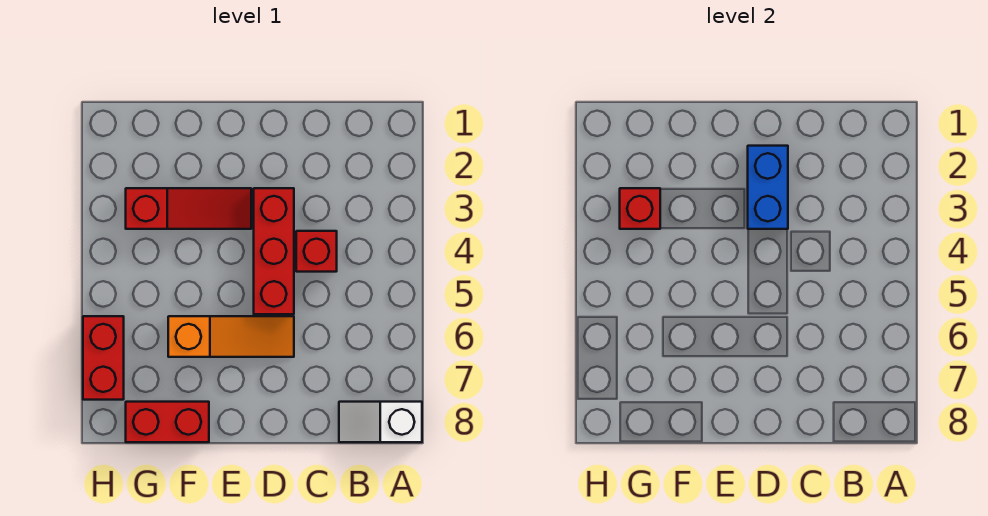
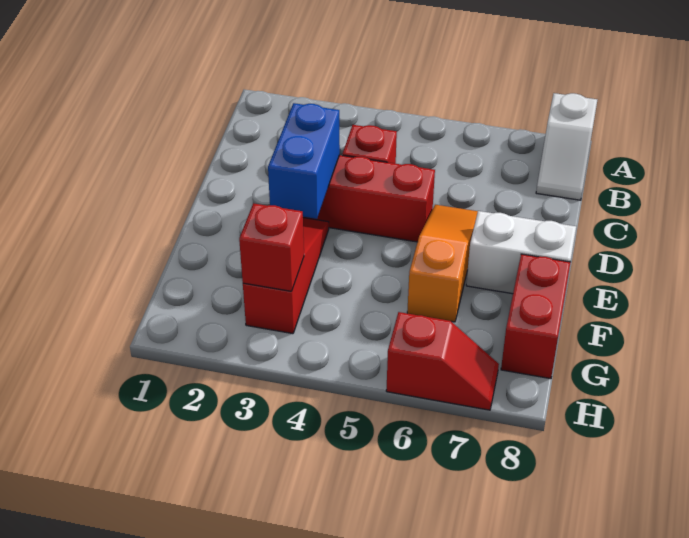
blue brick D2:D3 level 2 -> blue brick D3:E3 level 2
none -> white brick E7:E8 level 1
red brick H6:H7 level 1 -> red slope H6:H7 level 1 top 6

